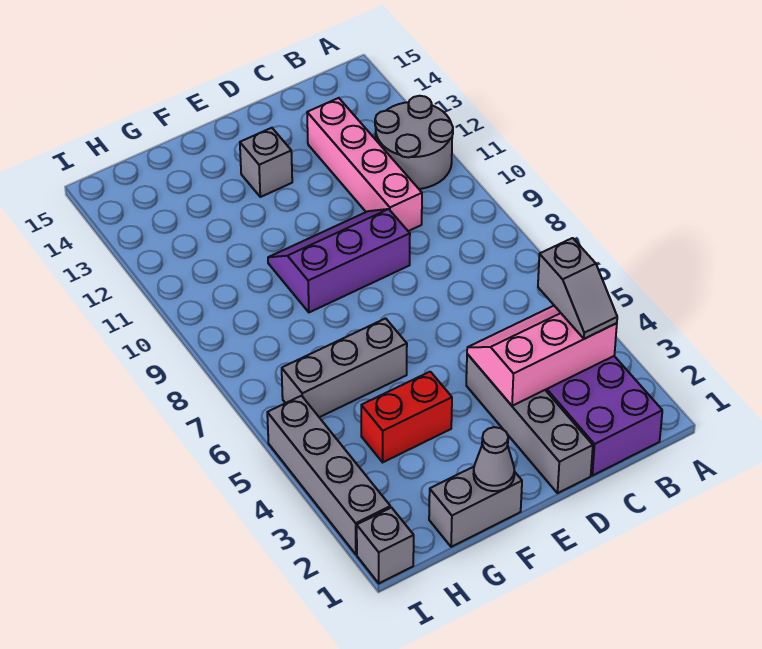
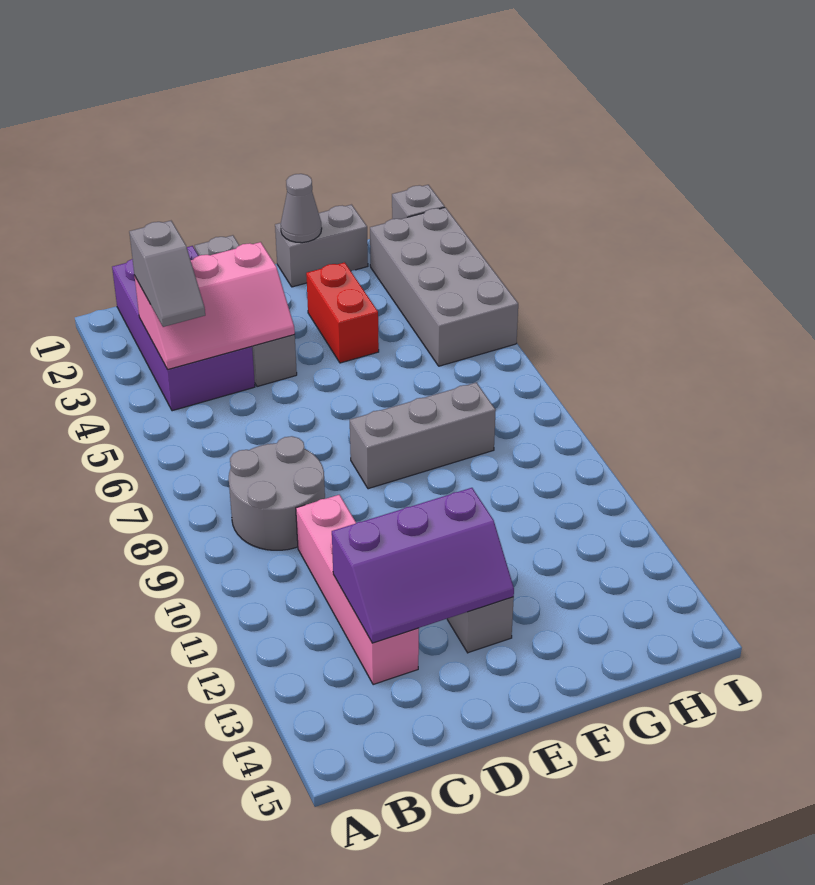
grey round brick A11:B12 level 1 -> grey round brick B8:C9 level 1
grey slope B3:B4 level 3 top 4 -> grey slope B3:B4 level 3 top 3
purple slope D9:F10 level 1 top 9 -> purple slope C12:E13 level 2 top 12
red brick F4:G4 level 1 -> red brick F3:F4 level 1
grey brick F6:H6 level 1 -> grey brick E8:G8 level 1
grey brick I2:I5 level 1 -> grey brick H2:I5 level 1

